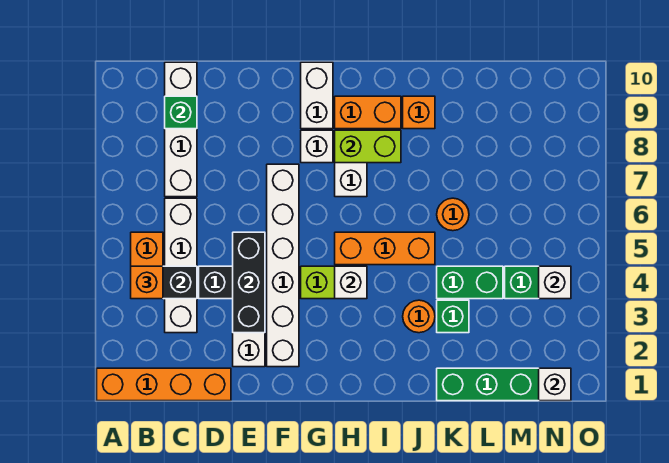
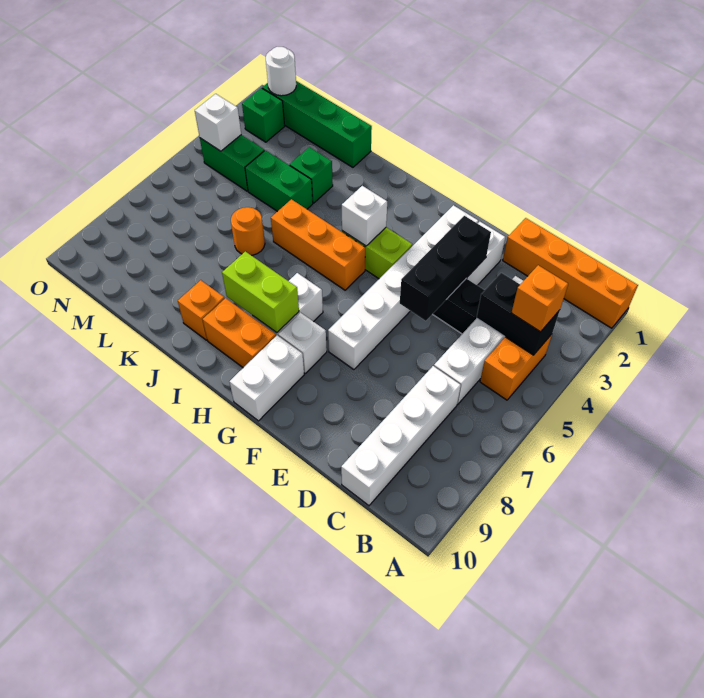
green brick C9 level 2 -> green brick N2 level 1
orange round brick J3 level 1 -> none
white brick N1 level 2 -> white round brick N1 level 2

